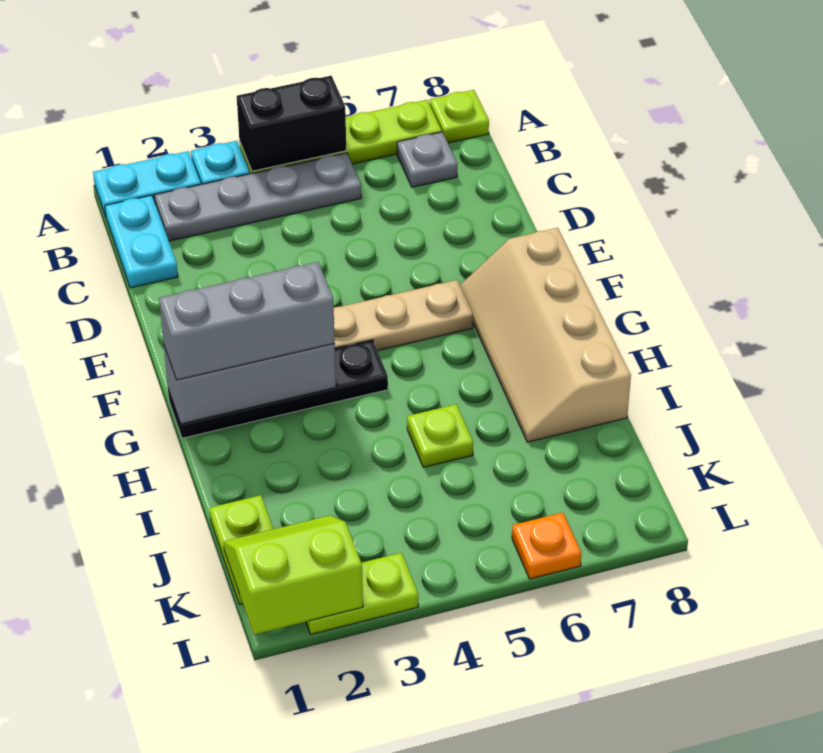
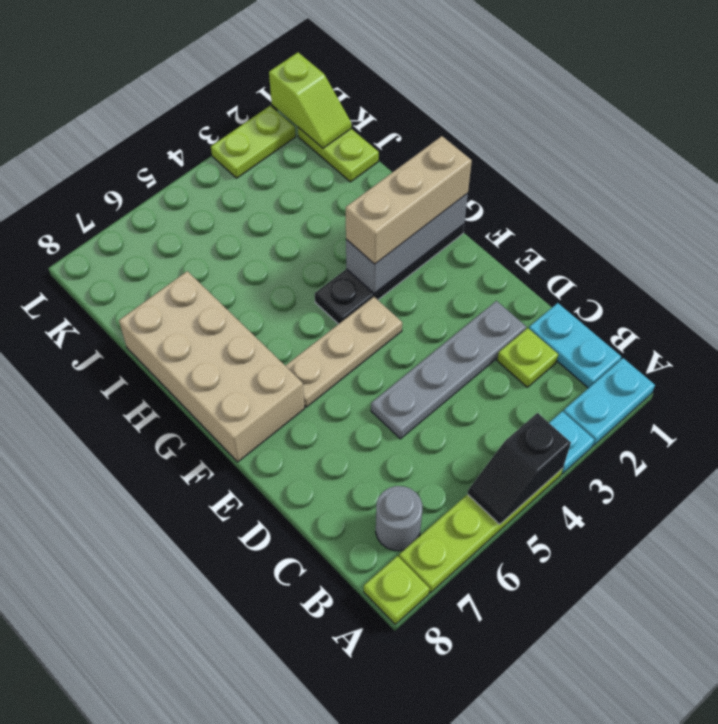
black brick A4:A5 level 2 -> black slope A4:A5 level 2 top 4
grey plate B2:B5 level 1 -> grey plate D2:D5 level 1
grey plate B7 level 1 -> grey round brick B7 level 1
tan slope F7:I8 level 1 top 8 -> tan brick F7:I8 level 1
grey brick G1:G3 level 3 -> tan brick G1:G3 level 3
lime plate I5 level 1 -> lime plate C2 level 1
lime slope K1:L2 level 2 top L -> lime slope K1:L1 level 2 top L
orange plate L6 level 1 -> none

